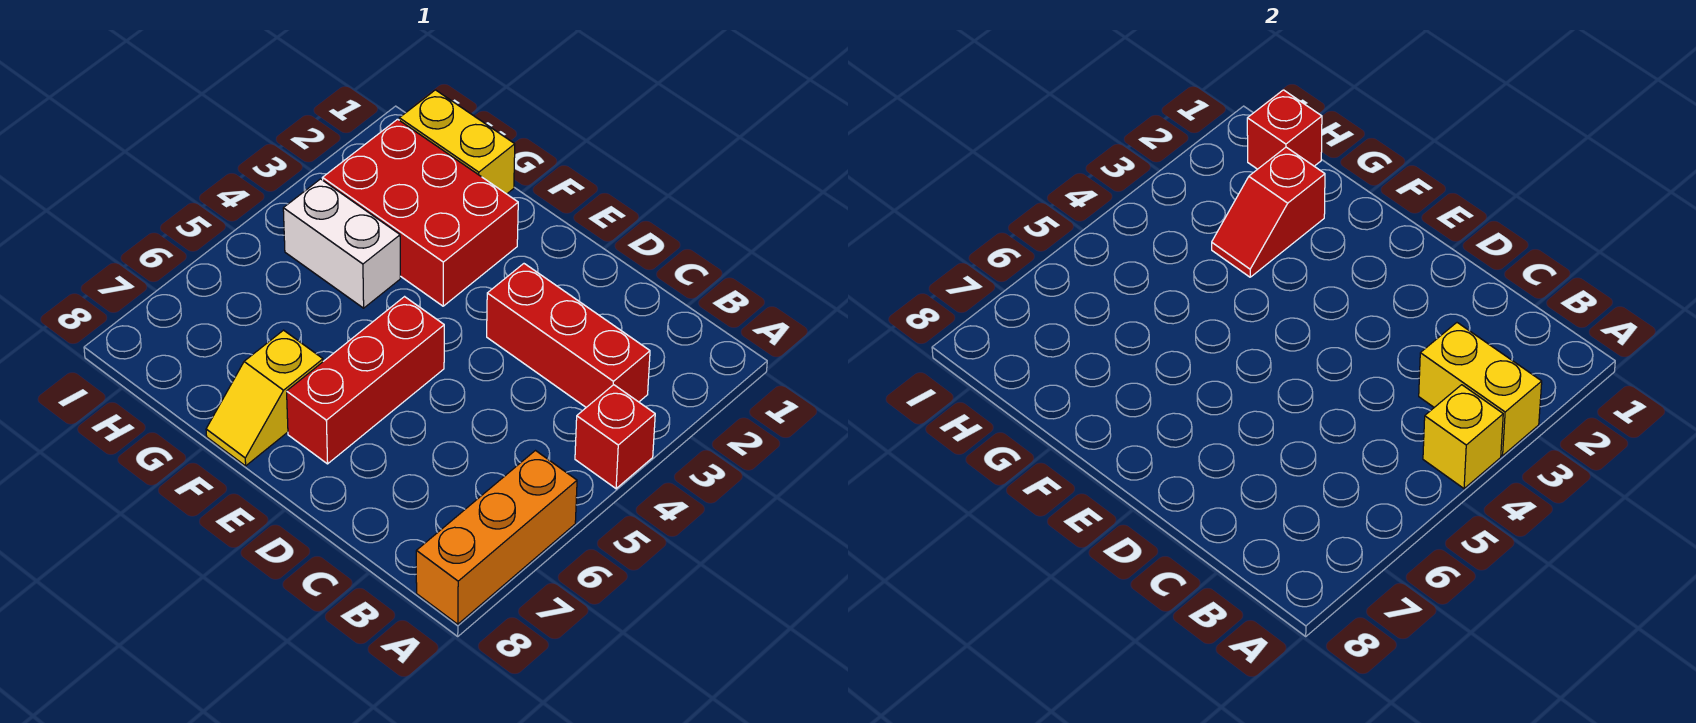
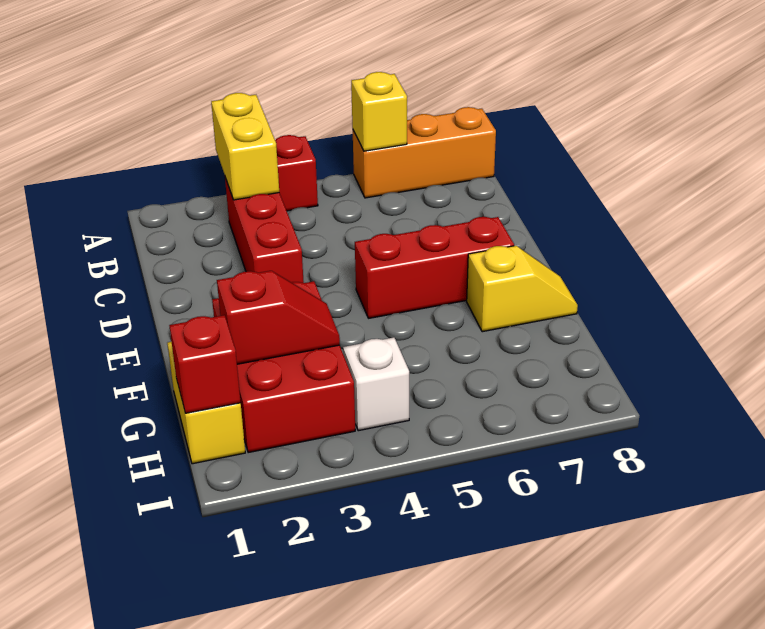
yellow brick A4 level 2 -> yellow brick A6 level 2
white brick G4:H4 level 1 -> white brick H4 level 1

